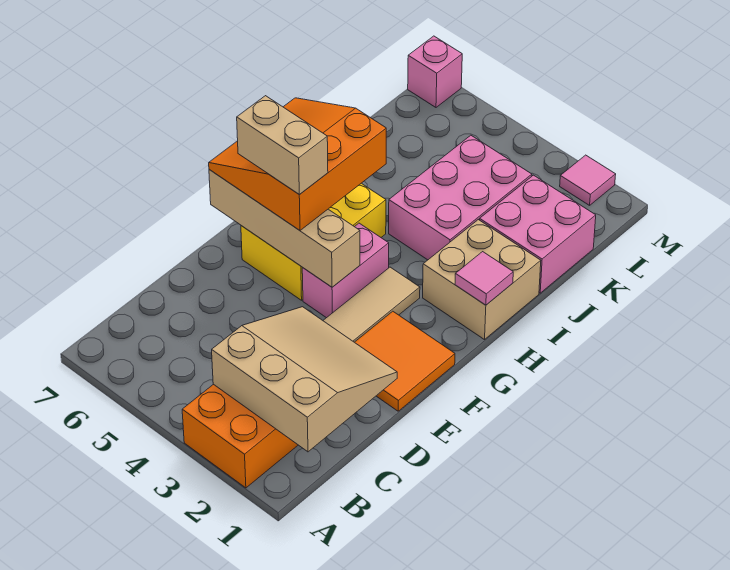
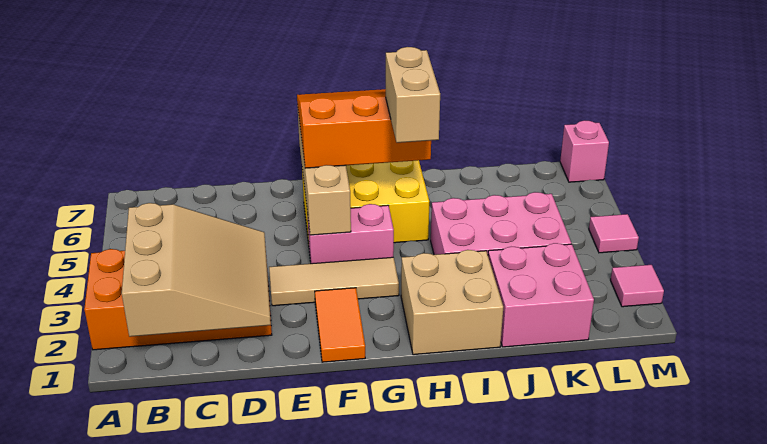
orange tile E1:F2 level 1 -> orange tile F1:F2 level 1
tan brick F5:F6 level 4 -> tan brick H4:H5 level 4
pink tile H1 level 2 -> pink tile M4 level 1

